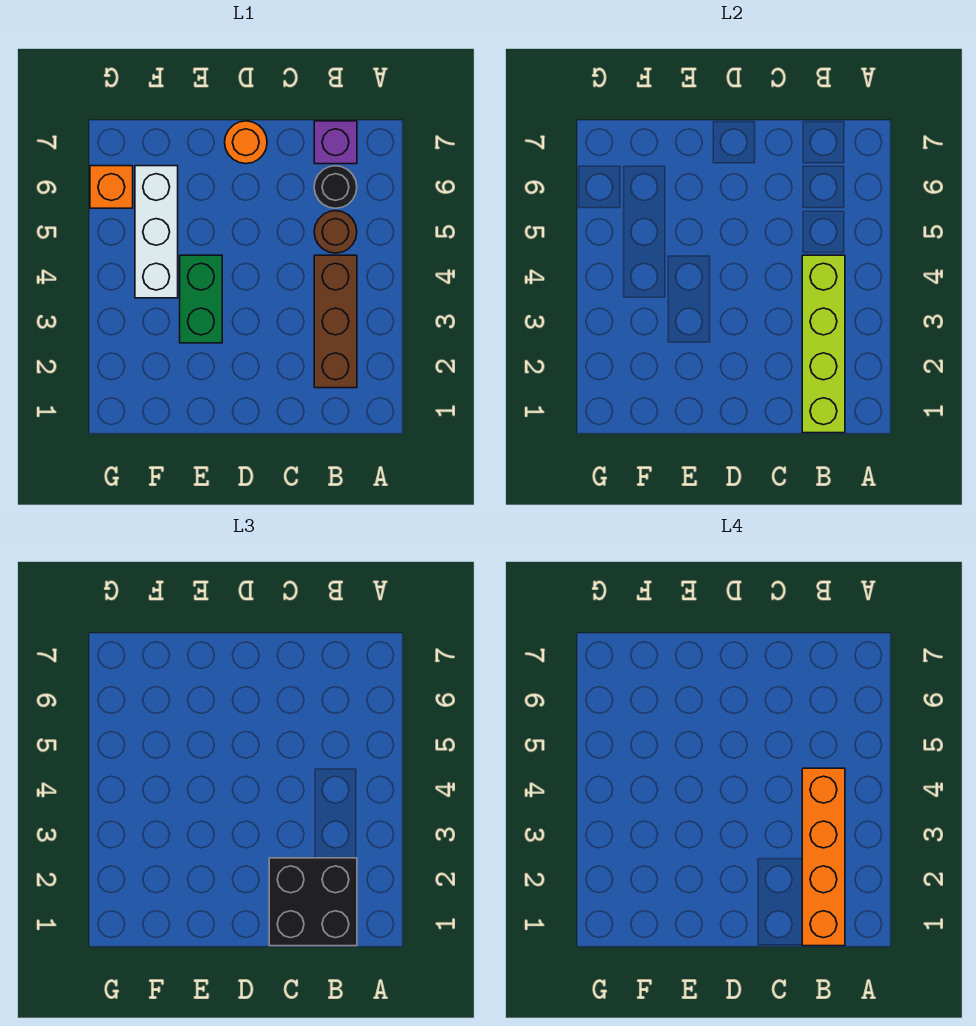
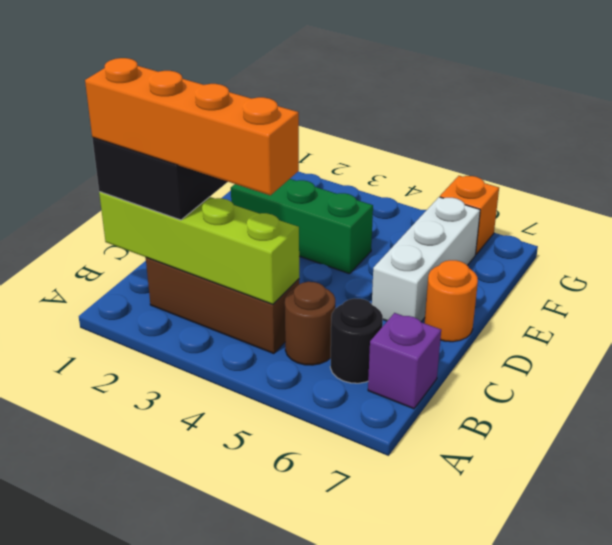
green brick E3:E4 level 1 -> green brick E2:E4 level 1
white brick F4:F6 level 1 -> white brick D6:F6 level 1

